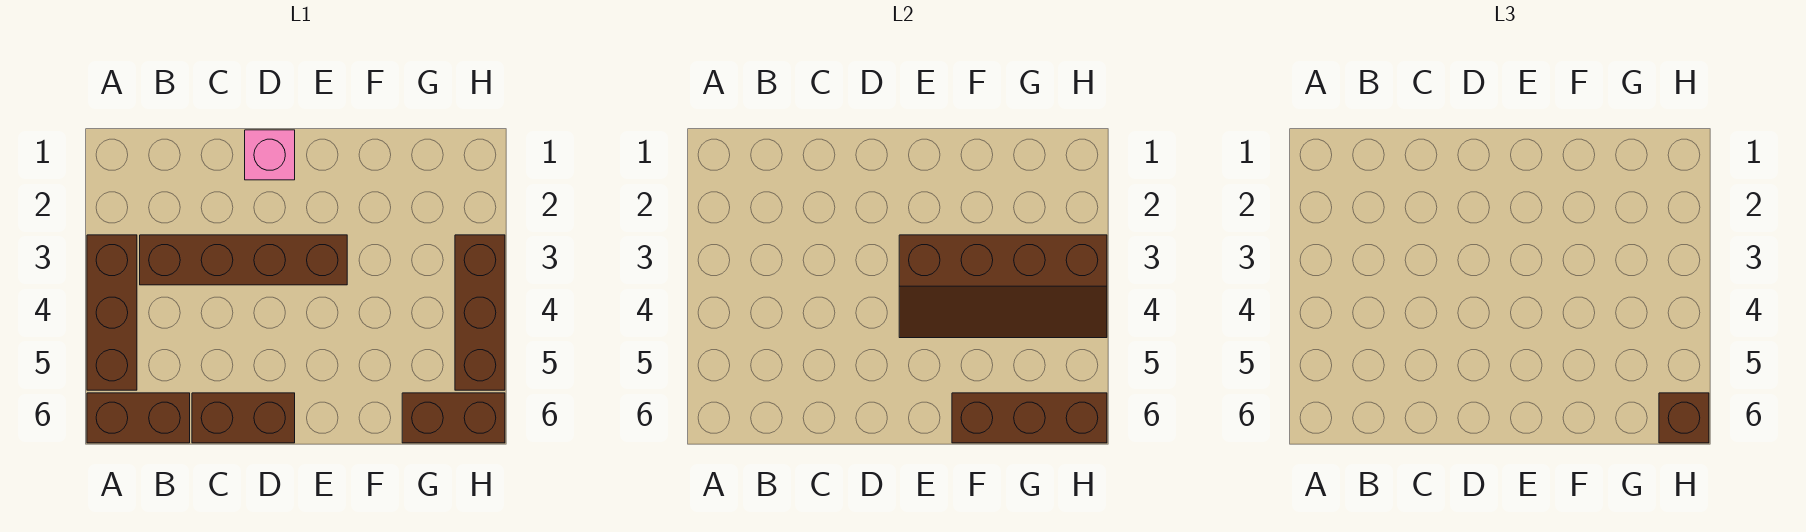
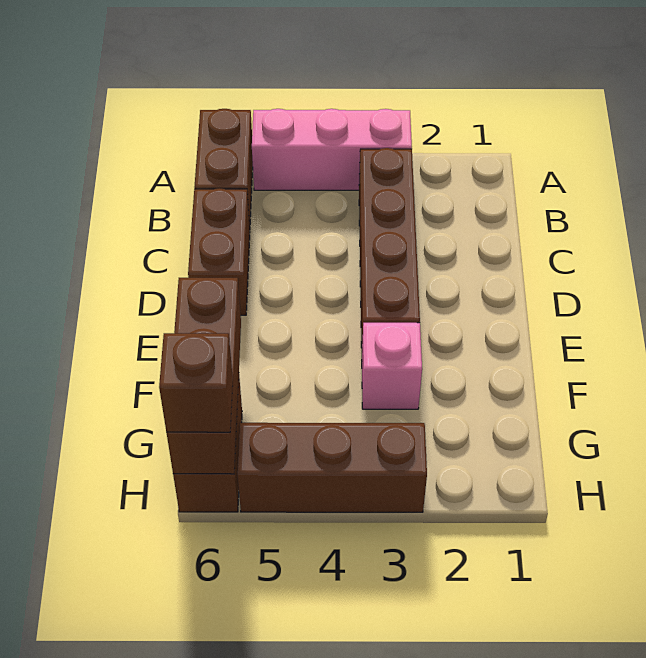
brown brick A3:A5 level 1 -> pink brick A3:A5 level 1
pink brick D1 level 1 -> pink brick F3 level 1
brown slope E3:H4 level 2 top 3 -> none

